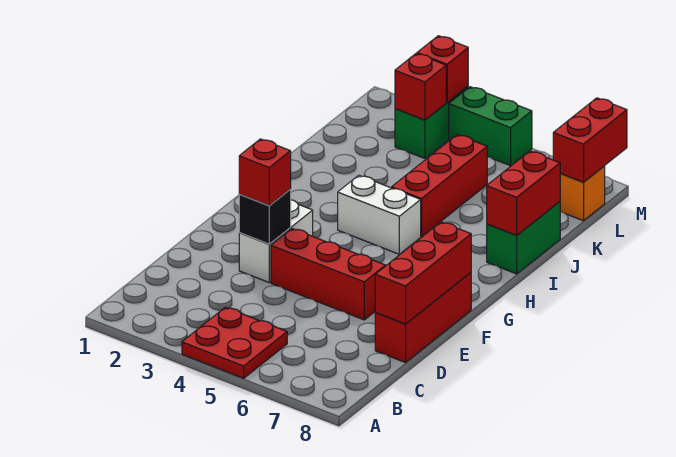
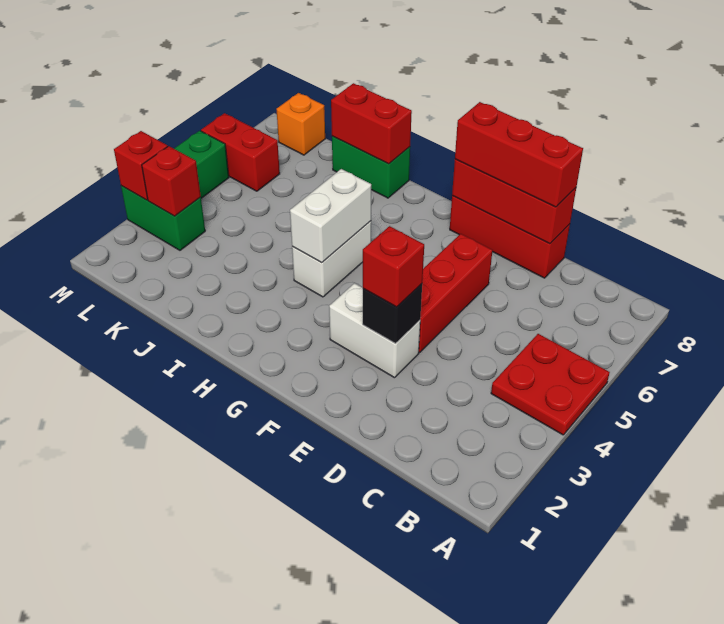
none -> white brick H4:H5 level 2
red brick I5:K5 level 1 -> red brick D8:F8 level 3
red brick L8:M8 level 2 -> red brick L6:M6 level 1

